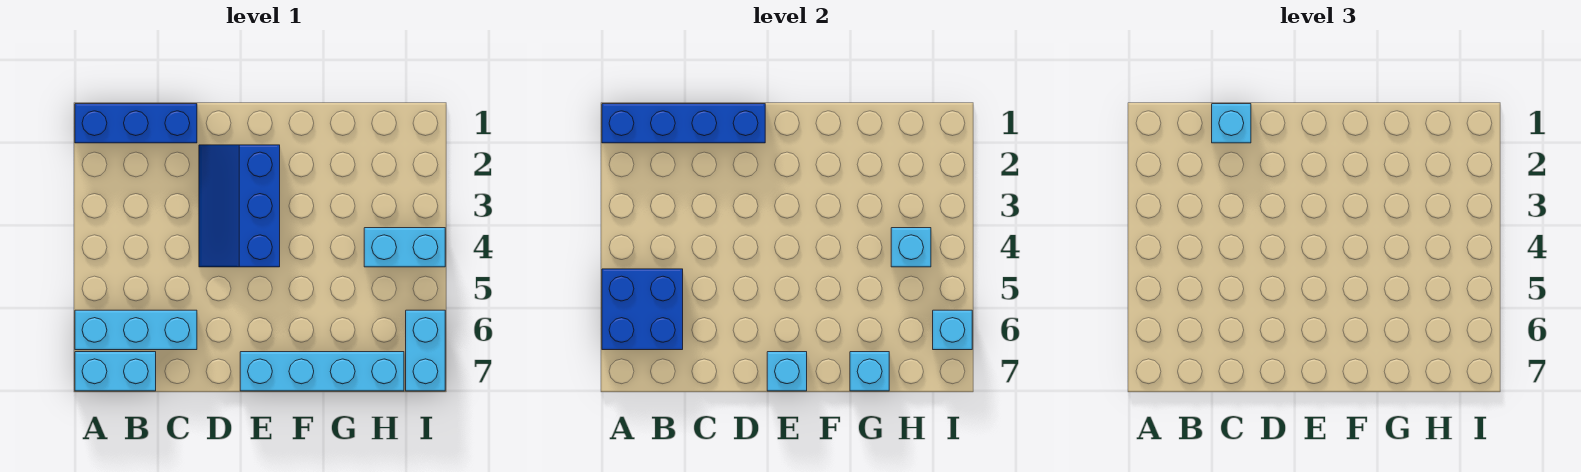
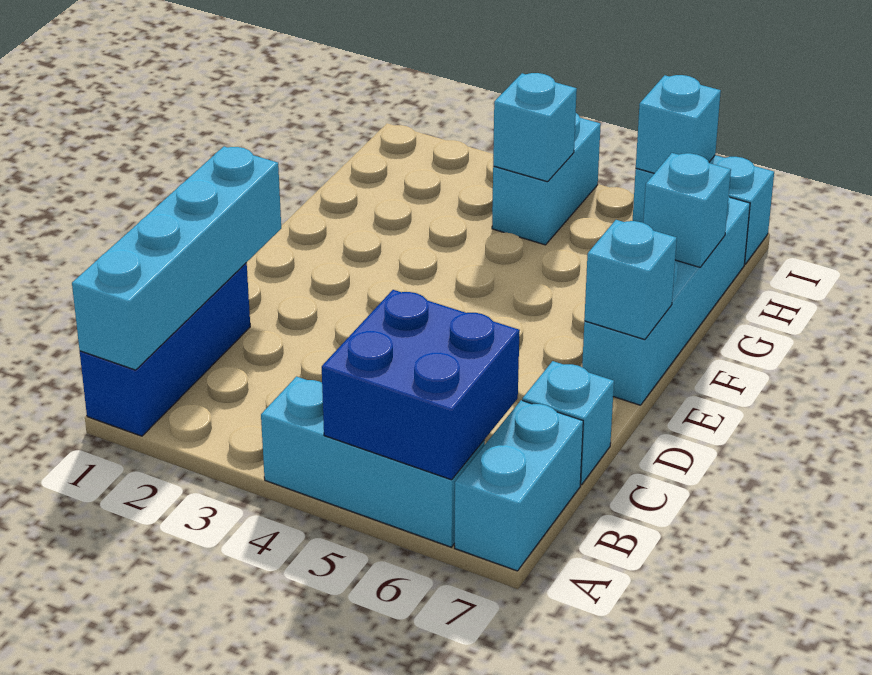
blue brick A1:D1 level 2 -> cyan brick A1:D1 level 2
cyan brick A6:C6 level 1 -> cyan brick A4:A6 level 1
cyan brick C1 level 3 -> cyan brick C7 level 1
blue slope D2:E4 level 1 top E -> none

